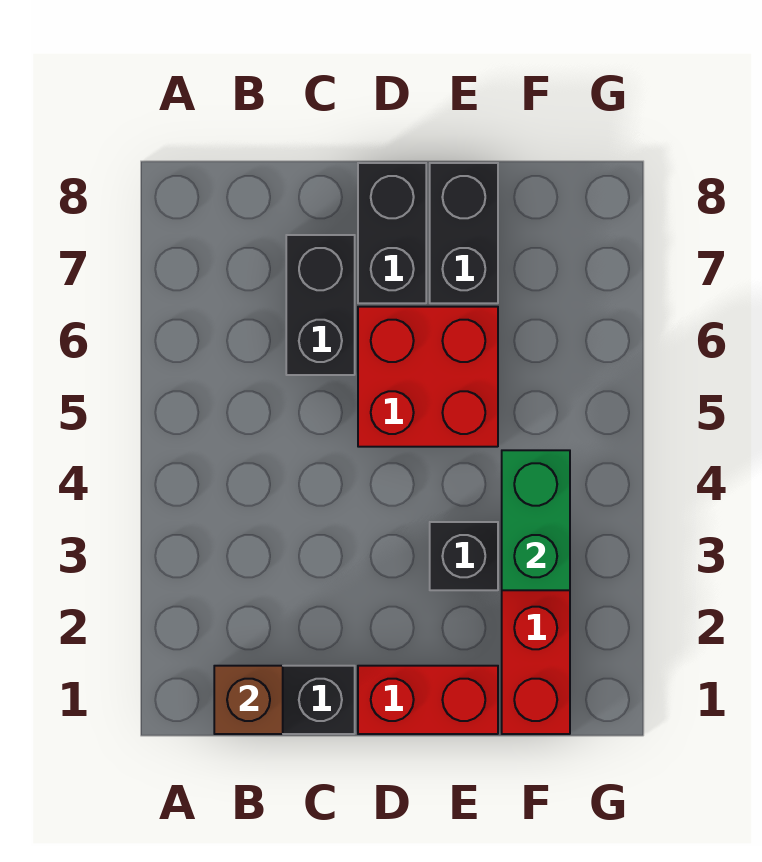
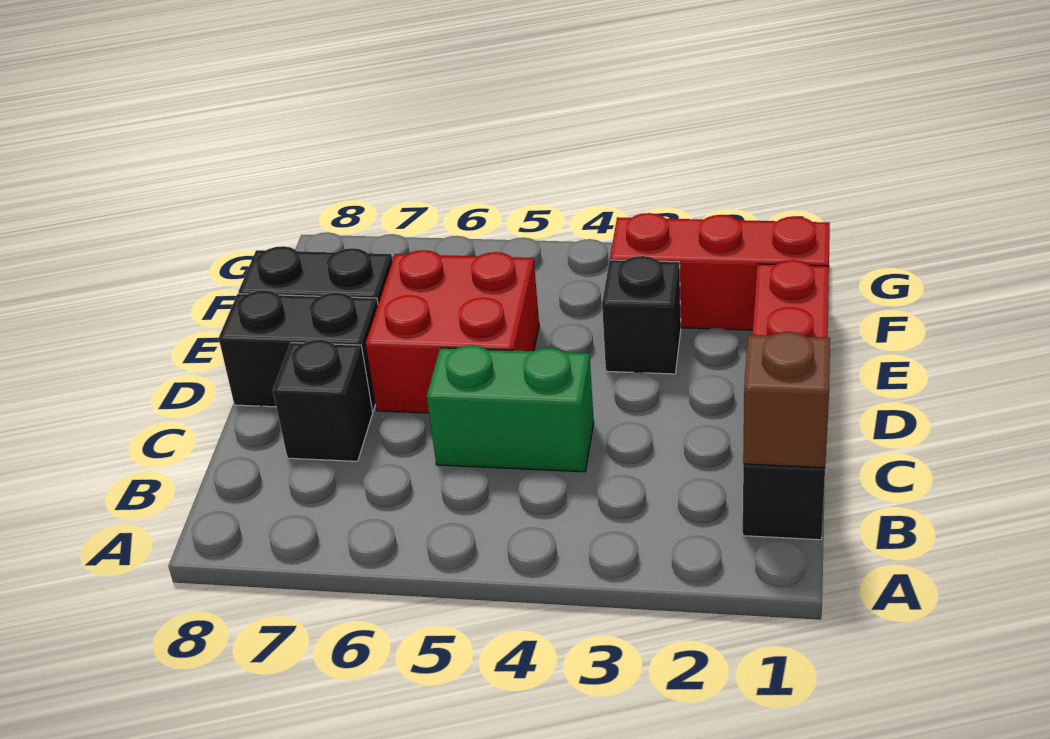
black brick C6:C7 level 1 -> black brick C7 level 1
green brick F3:F4 level 2 -> green brick C4:C5 level 1

